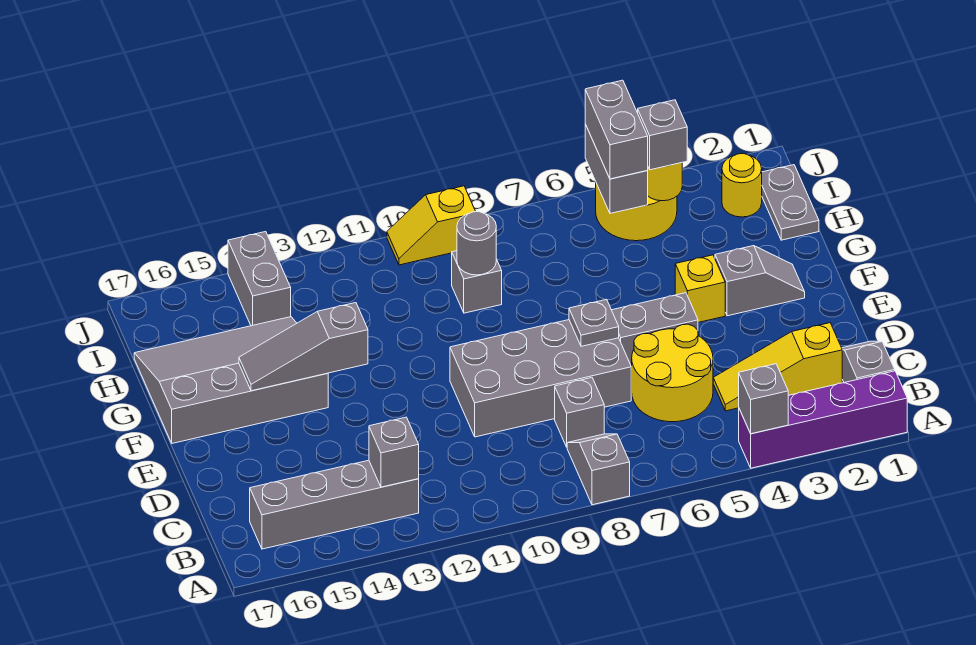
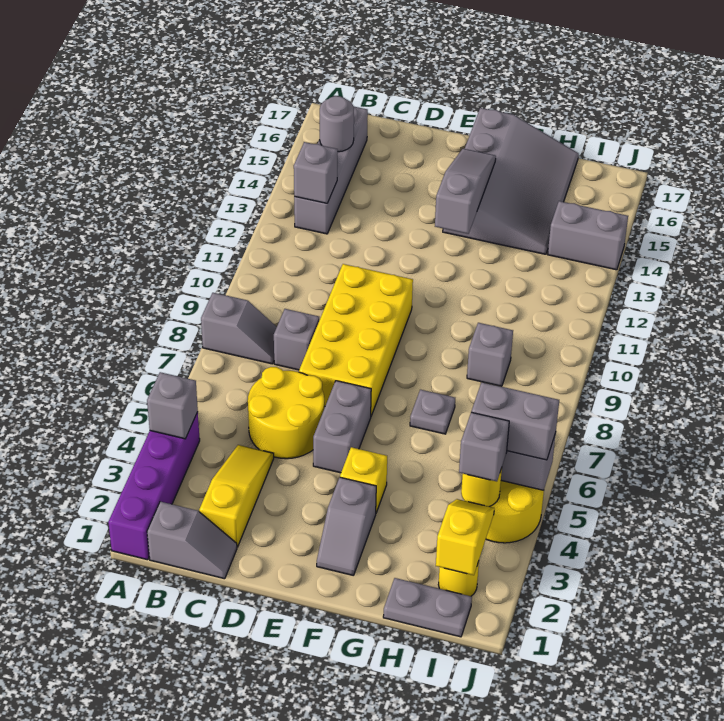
grey brick D7:E10 level 1 -> yellow brick D7:E10 level 1
grey plate E7 level 2 -> grey plate G7 level 1
grey round brick H9 level 2 -> grey round brick B15 level 2
yellow slope J9:J10 level 1 top 9 -> yellow slope I2:I3 level 2 top 2

